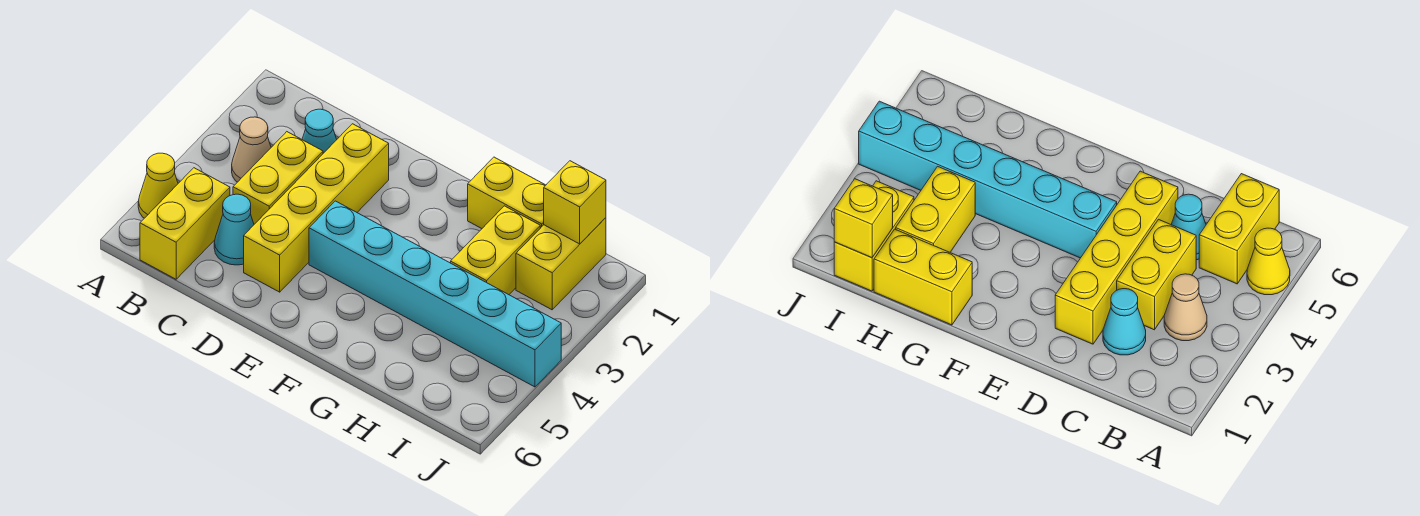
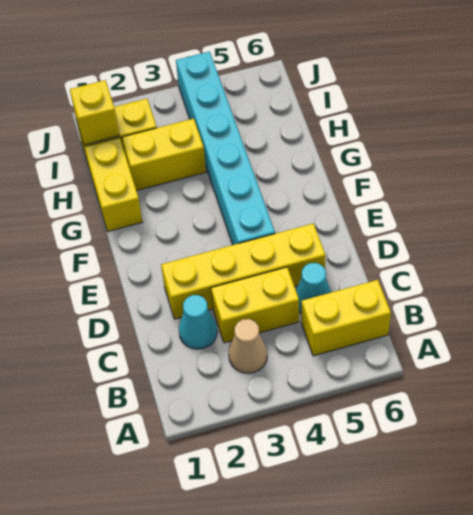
yellow cone A5 level 1 -> none

